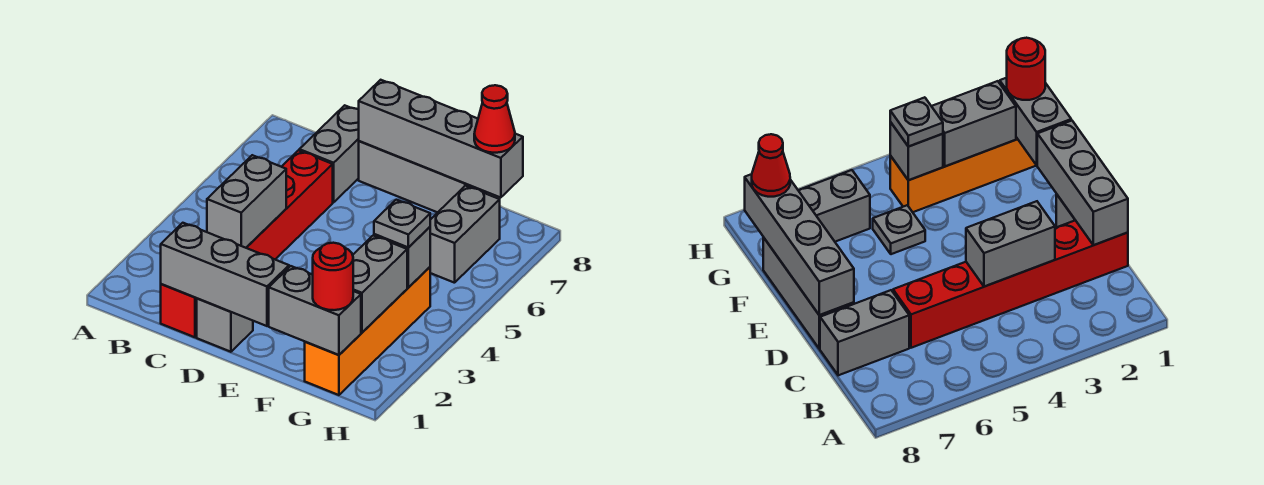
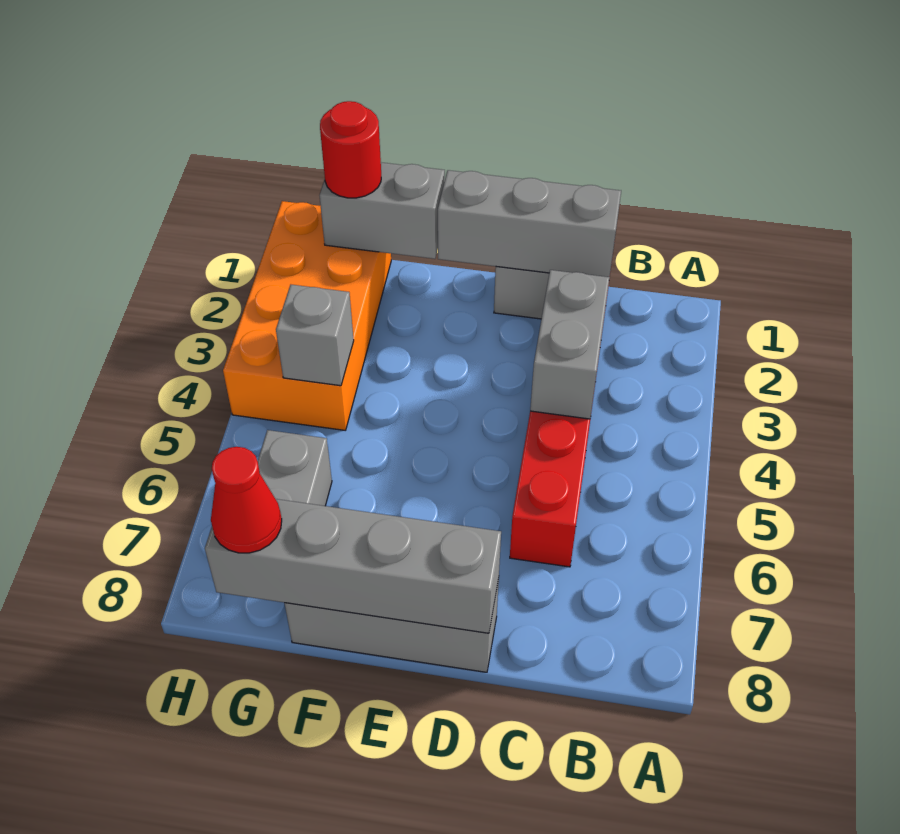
grey brick C7:C8 level 1 -> none
grey plate F5 level 1 -> none
orange brick G1:G4 level 1 -> orange brick G1:H4 level 1
grey brick G2:G3 level 2 -> none
grey plate G4 level 3 -> none

